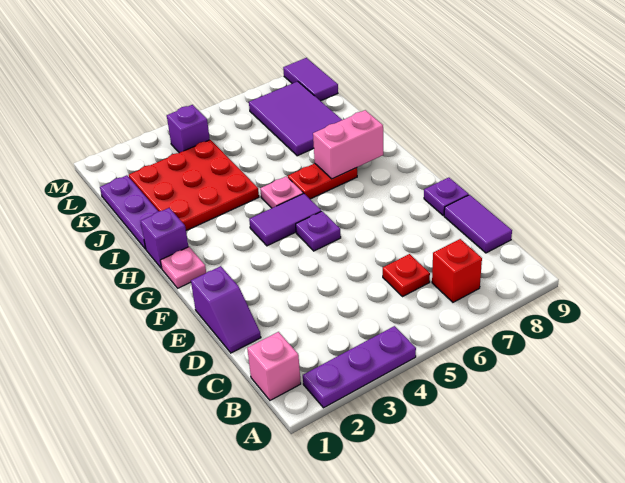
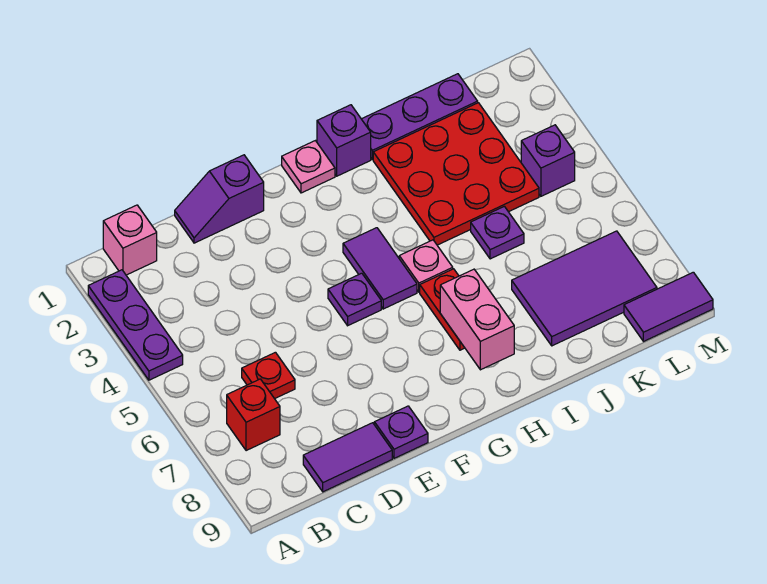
none -> purple plate J5 level 1

